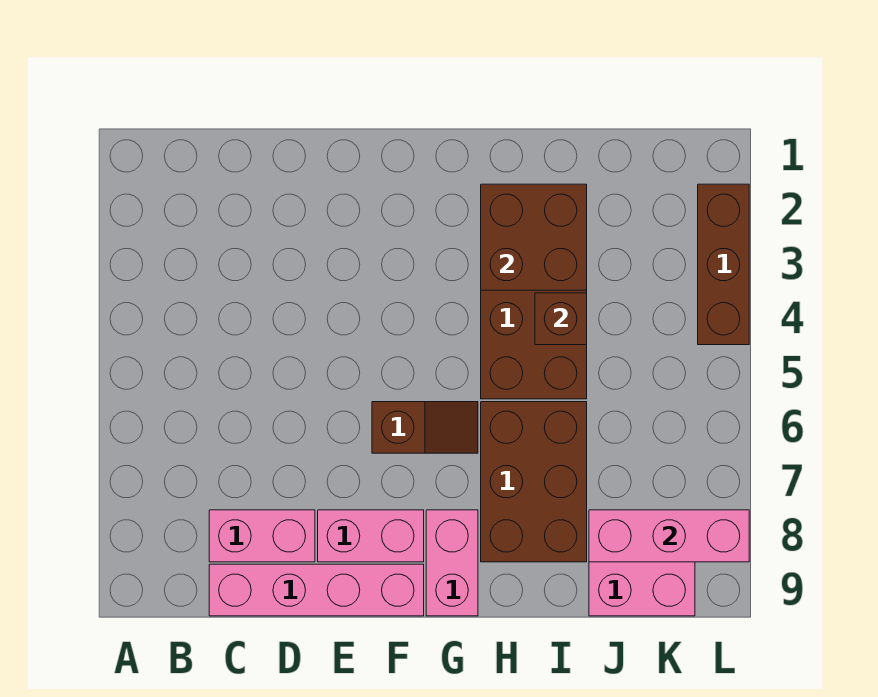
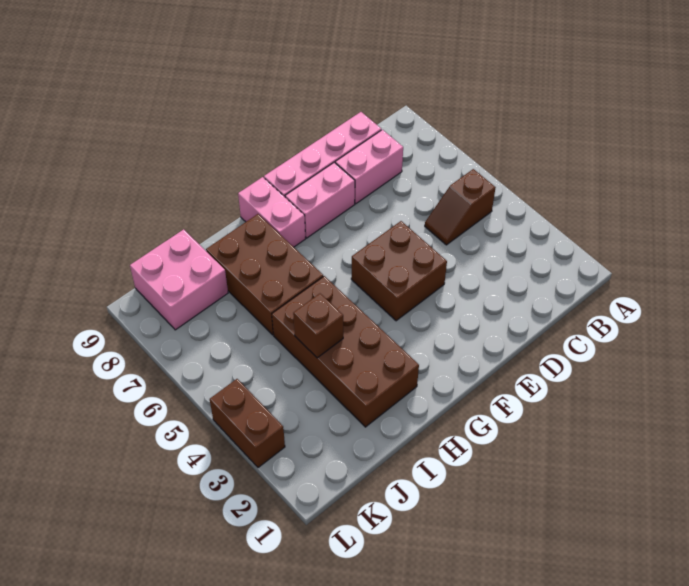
brown slope F6:G6 level 1 top F -> brown slope B5:C5 level 1 top B
brown brick H2:I3 level 2 -> brown brick E4:F5 level 1
pink brick J8:L8 level 2 -> none
brown brick L2:L4 level 1 -> brown brick L3:L4 level 1

